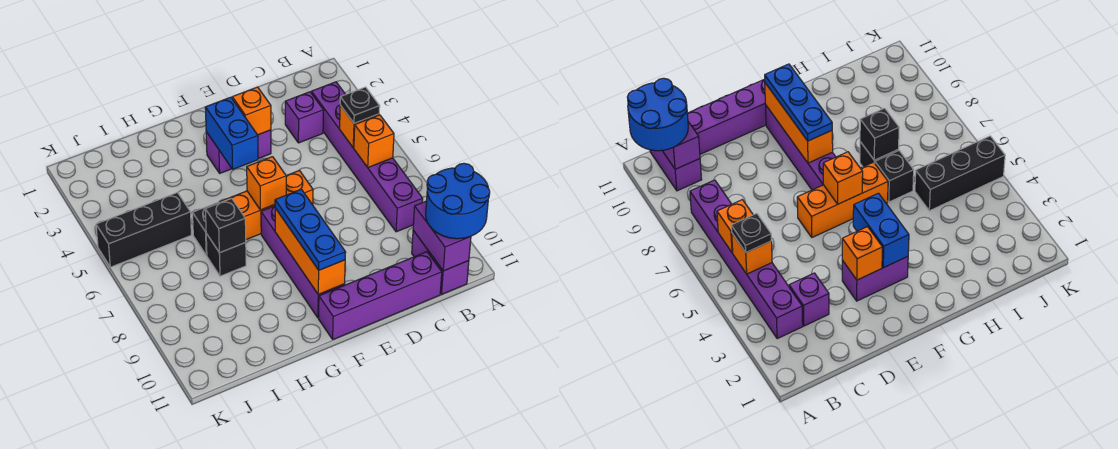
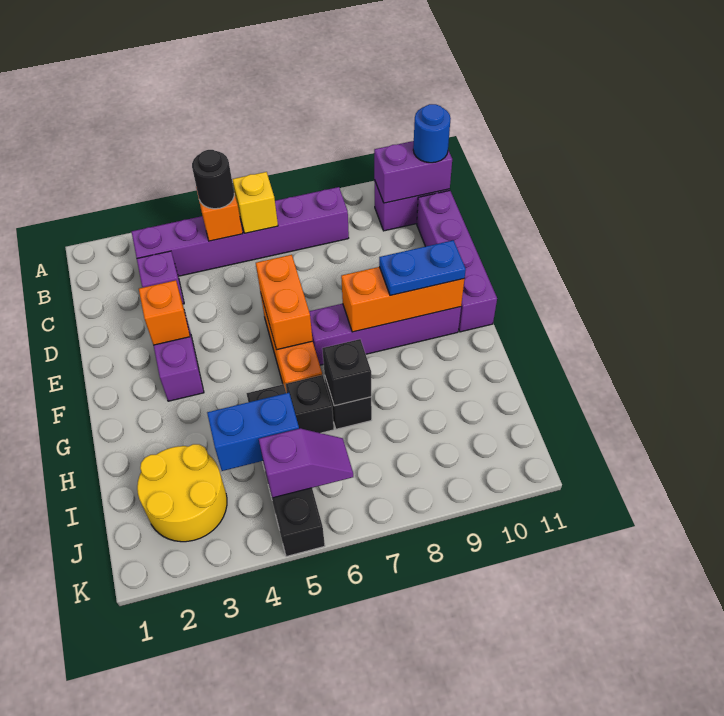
blue round brick A10:B11 level 3 -> blue round brick B11 level 3
black plate B5 level 3 -> black round brick B5 level 3
orange brick B6 level 2 -> yellow brick B6 level 2
blue brick F3:F4 level 2 -> blue brick I4:I5 level 2
orange brick F6 level 2 -> orange brick E6:F6 level 2
blue plate F8:F10 level 3 -> blue plate F9:F10 level 3
none -> yellow round brick I2:J3 level 1
black brick I5:K5 level 1 -> black brick H5:K5 level 1
none -> purple slope J5:J6 level 2 top 5

